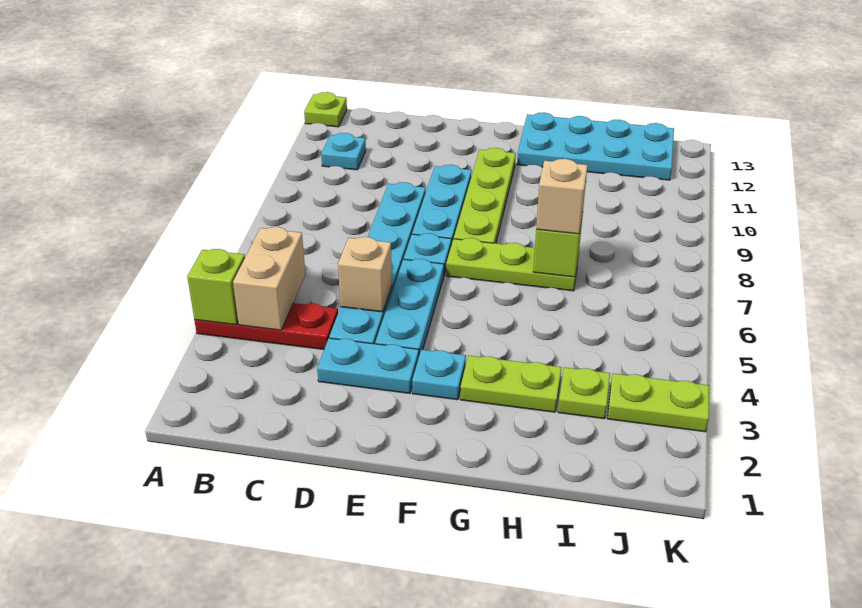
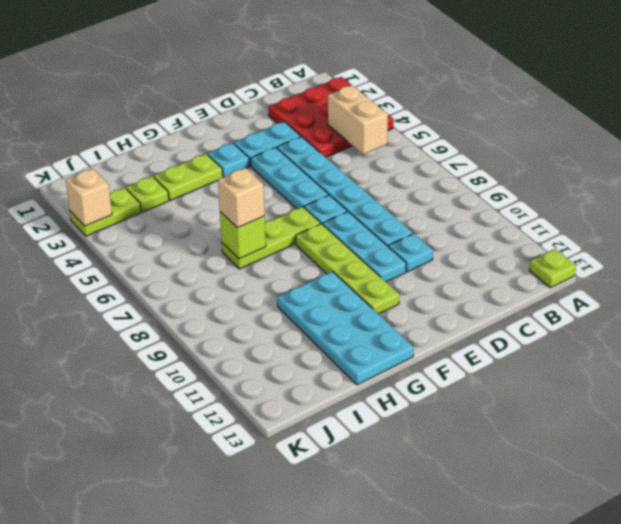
red plate A4:C4 level 1 -> red plate A2:C4 level 1
lime brick A4 level 2 -> none
cyan plate B11 level 1 -> cyan plate D10 level 1
tan brick D5 level 2 -> tan brick K3 level 2
cyan plate G12:J13 level 1 -> cyan plate G10:H13 level 1

